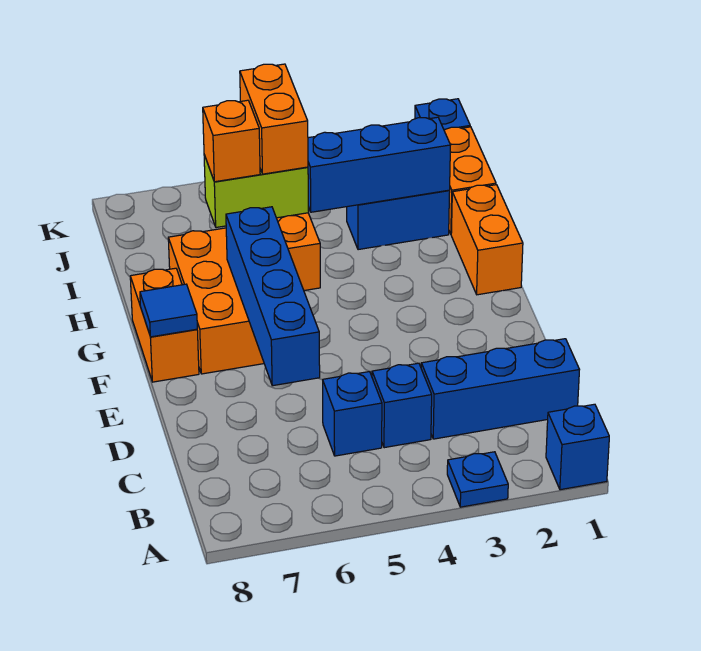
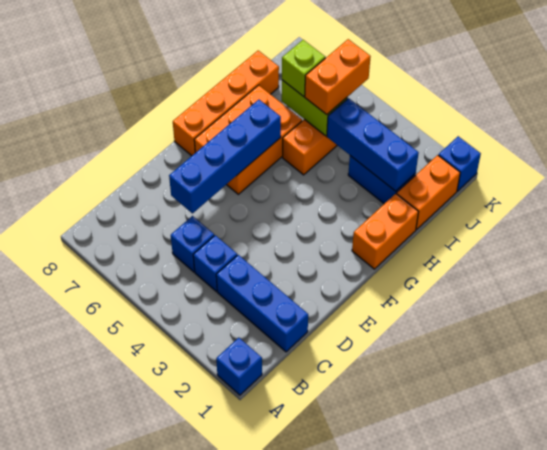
blue plate A3 level 1 -> none
orange brick F8:G8 level 1 -> orange brick F8:I8 level 1
blue tile F8 level 2 -> none
orange brick I6 level 3 -> lime brick I6 level 3

